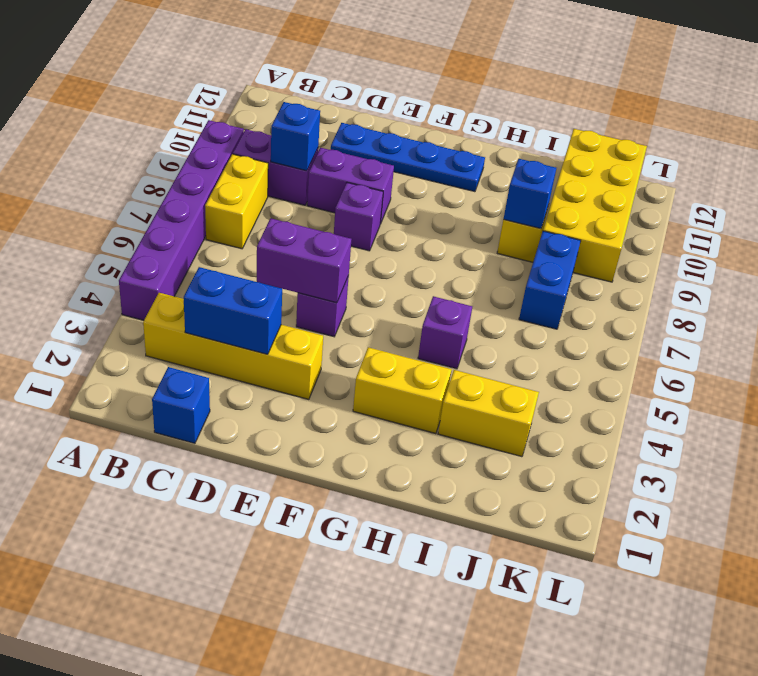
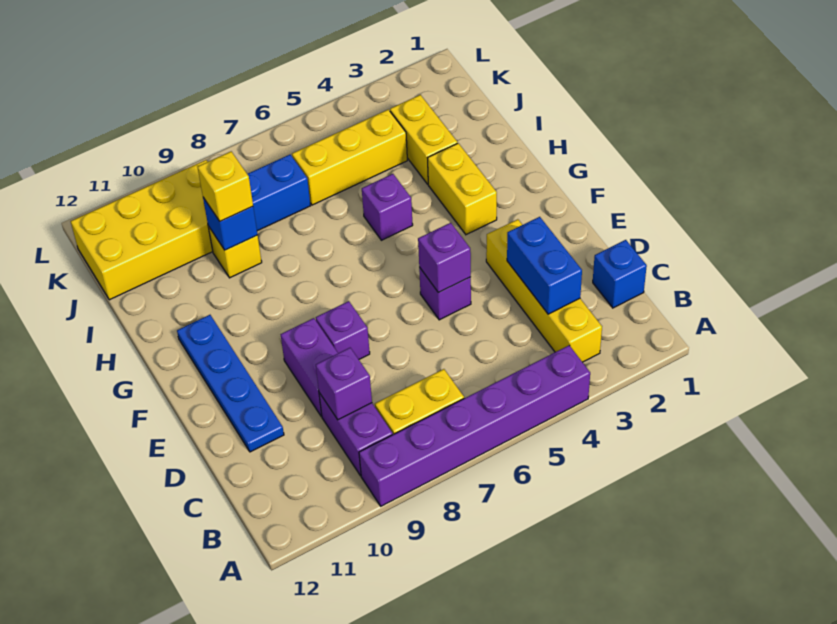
blue brick C9 level 2 -> purple brick C9 level 2
purple brick D5:E5 level 2 -> purple brick E5 level 2
none -> yellow brick I9 level 3
none -> yellow brick J4:J6 level 1

